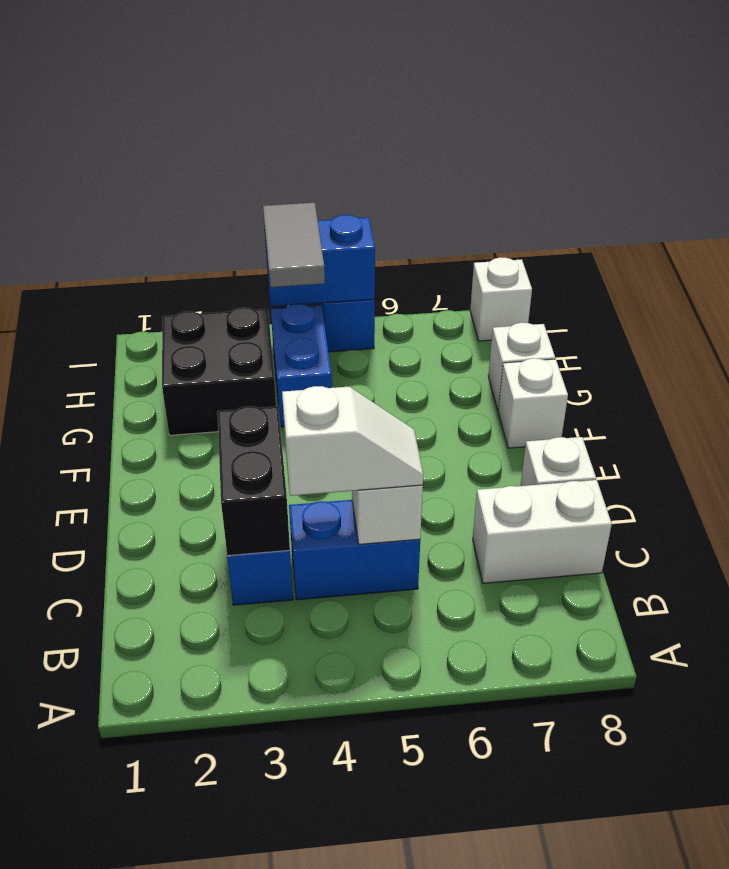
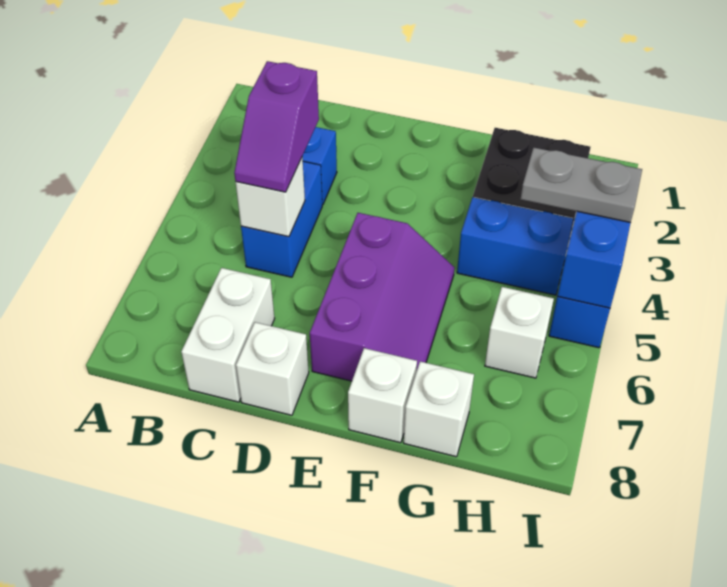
black brick C3:D3 level 2 -> none
white slope C4:C5 level 3 top 4 -> purple slope C4:C5 level 3 top 4
none -> purple slope E5:F7 level 1 top E
grey tile H4:I4 level 3 -> grey plate H4:I4 level 3
white brick I8 level 1 -> white brick H6 level 1

